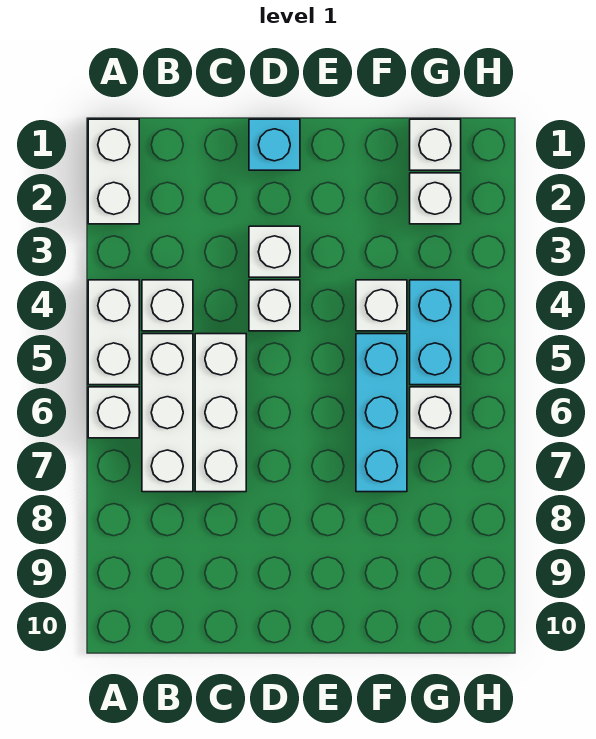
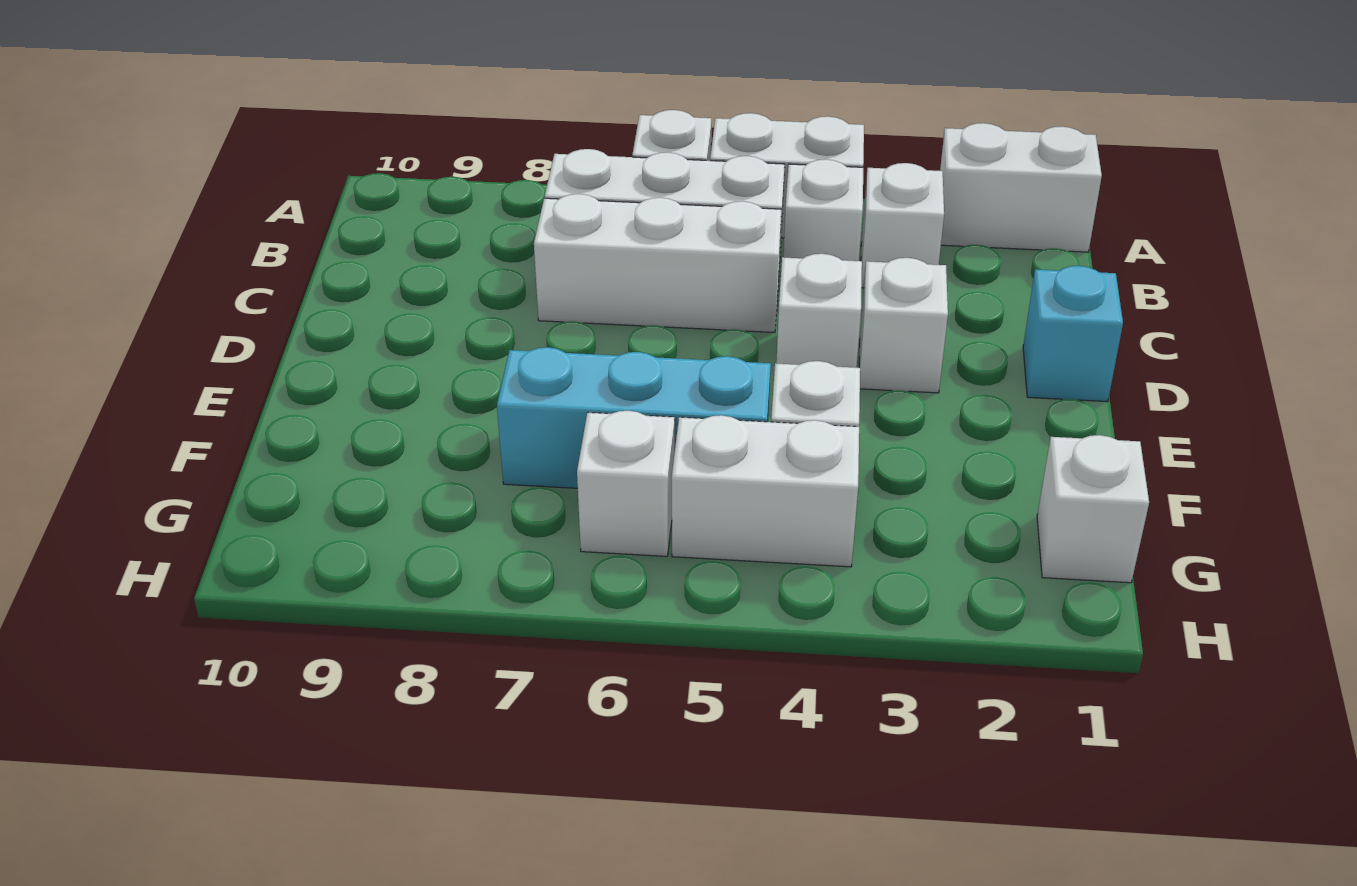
white brick G2 level 1 -> white brick B3 level 1
cyan brick G4:G5 level 1 -> white brick G4:G5 level 1

